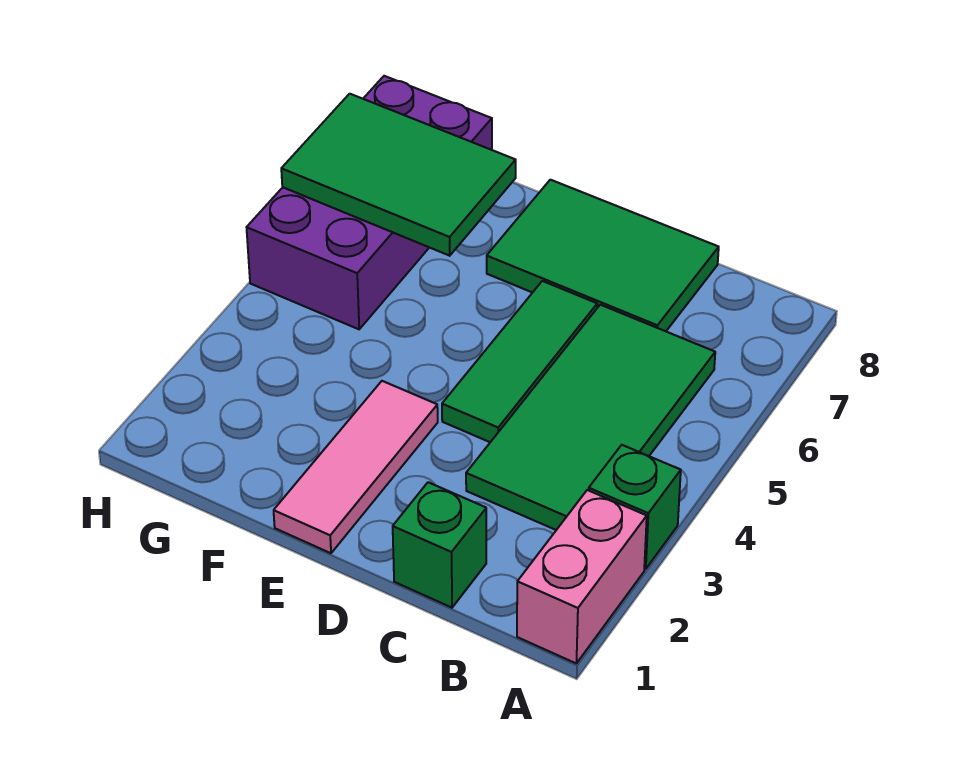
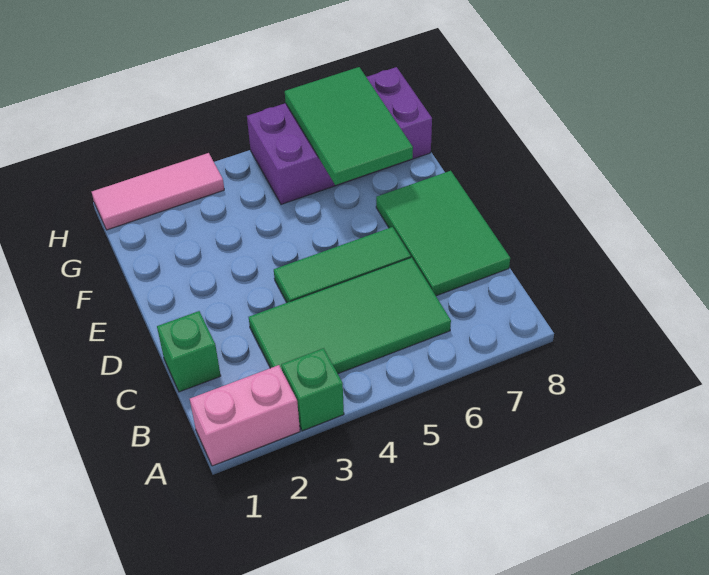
pink tile E1:E3 level 1 -> pink tile H1:H3 level 1

